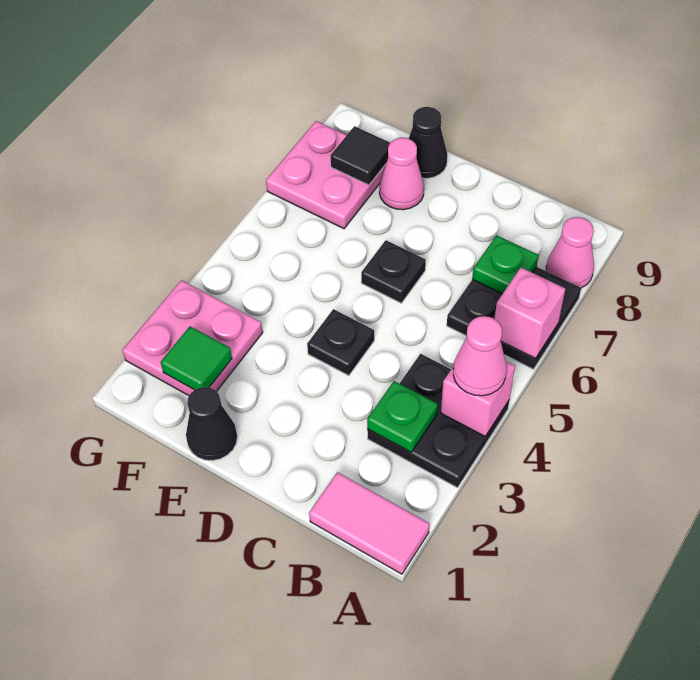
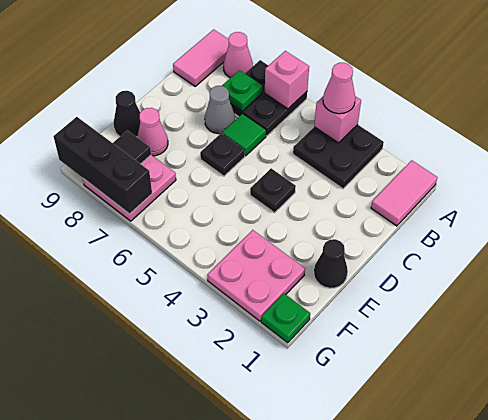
none -> pink tile A9:B9 level 1
green plate B3 level 2 -> green plate G1 level 1
none -> grey cone C7 level 1
green tile F2 level 2 -> green tile C6 level 1
none -> black brick G7:G9 level 2

